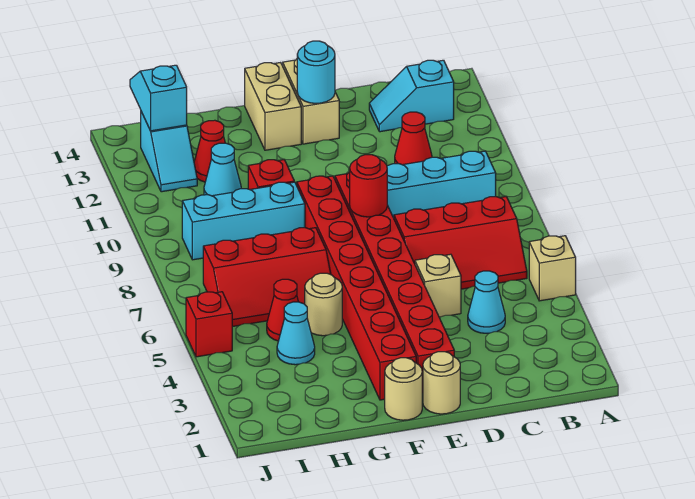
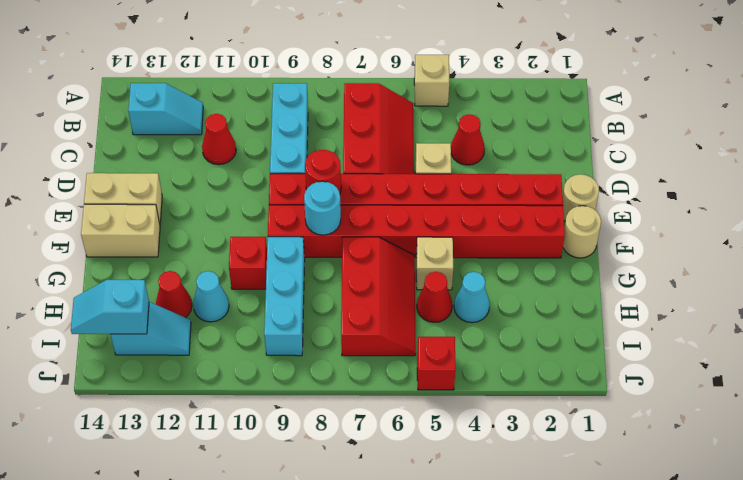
cyan slope B13:C13 level 1 top B -> cyan slope B12:B13 level 1 top 13
cyan cone C4 level 1 -> red cone C4 level 1
cyan round brick E13 level 2 -> cyan round brick F8 level 2
tan round brick G5 level 1 -> tan brick G5 level 1

